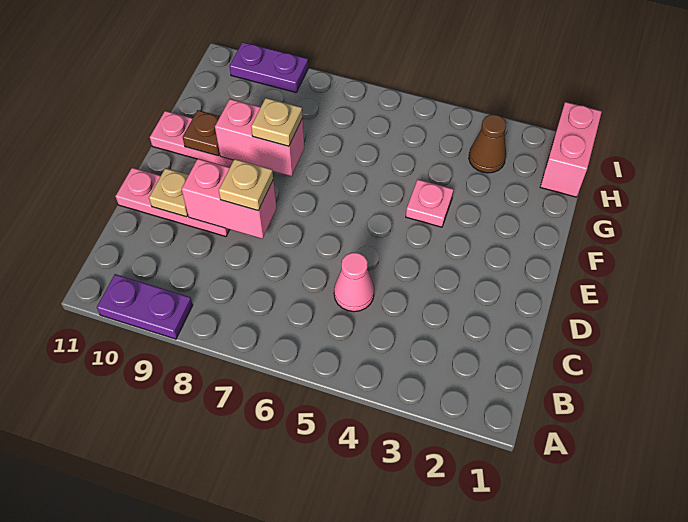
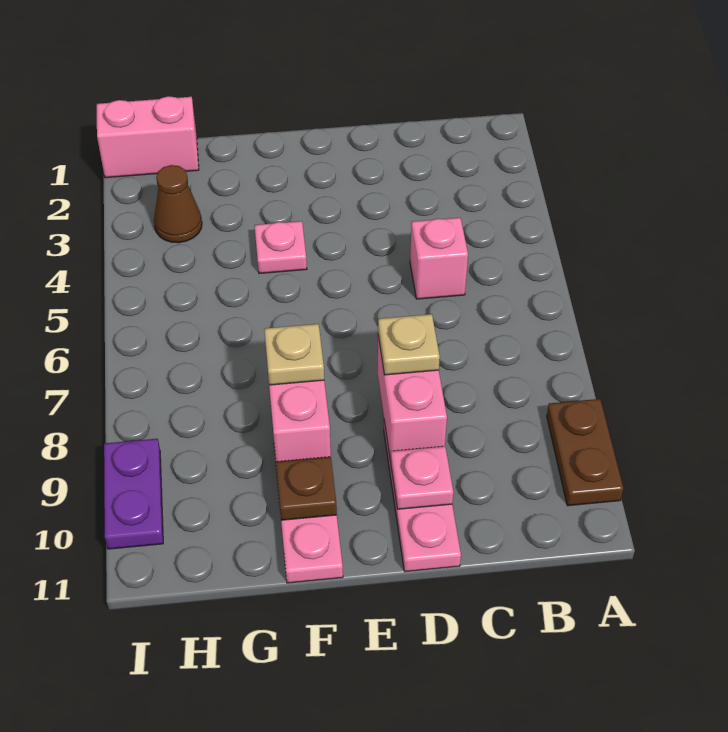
purple plate A9:A10 level 1 -> brown plate A9:A10 level 1
pink cone C5 level 1 -> pink brick C5 level 1
tan plate D10 level 2 -> pink plate D10 level 2

